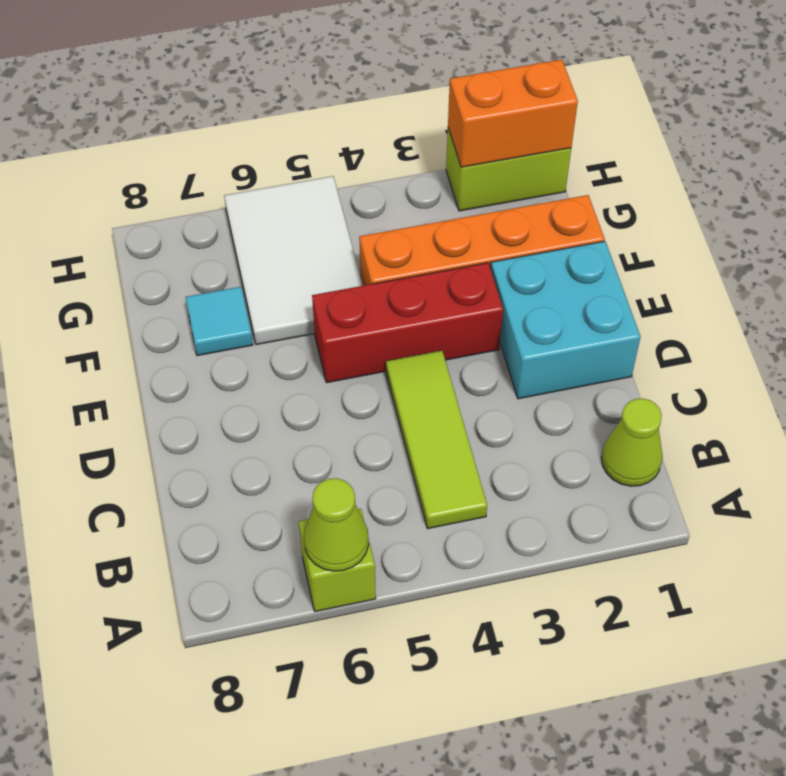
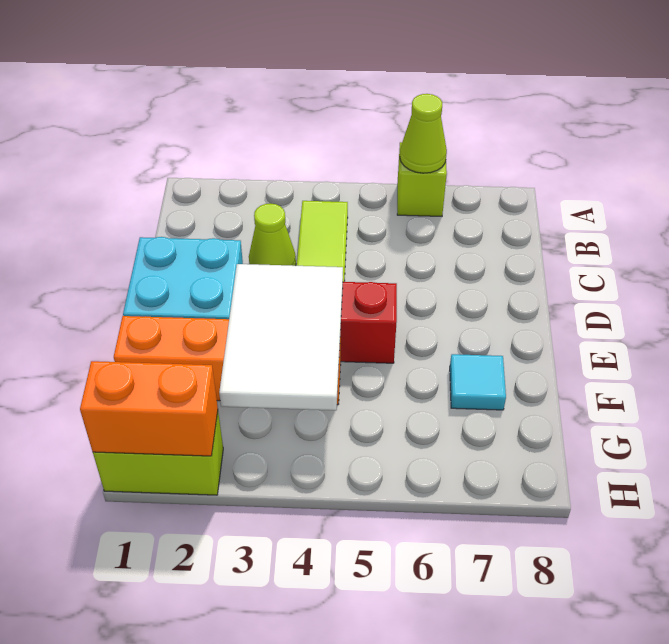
lime cone B1 level 1 -> lime cone C3 level 1
white tile F5:H6 level 1 -> white tile E3:G4 level 2

